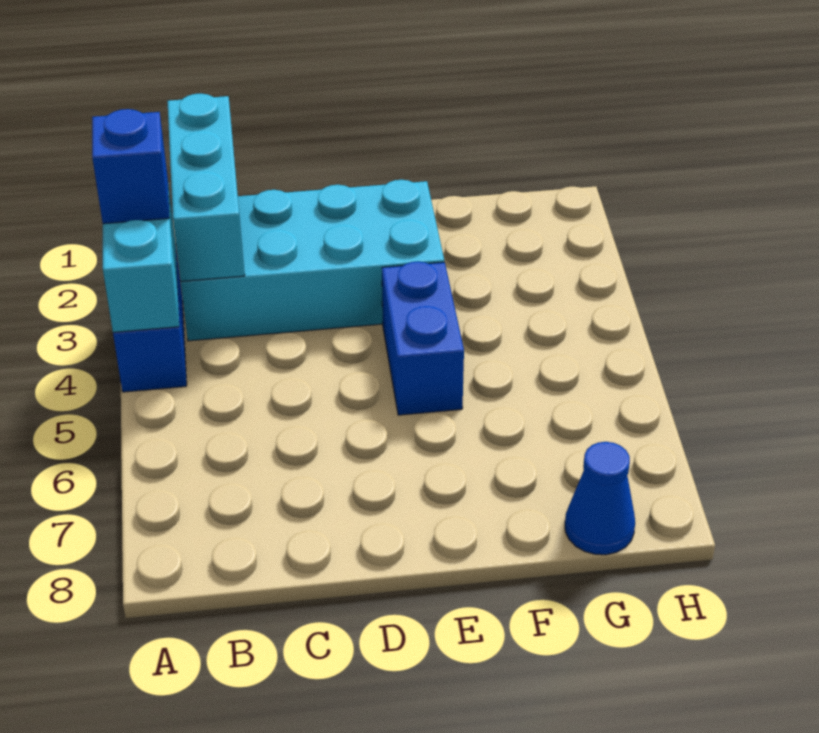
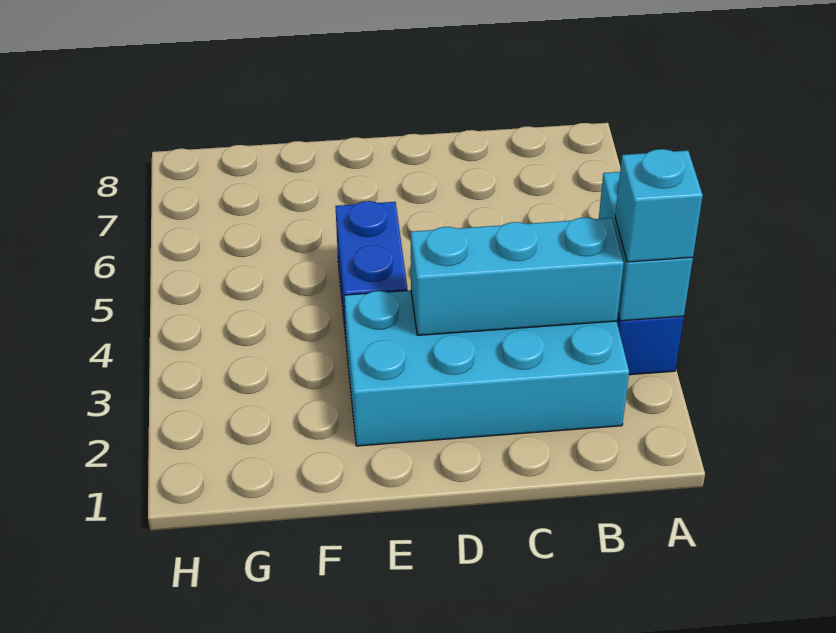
blue brick A3 level 3 -> cyan brick A3 level 3
cyan brick B1:B3 level 2 -> cyan brick B3:D3 level 2
blue cone G8 level 1 -> none

